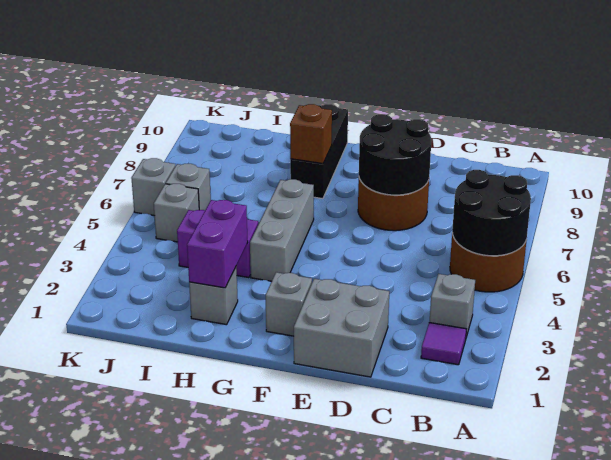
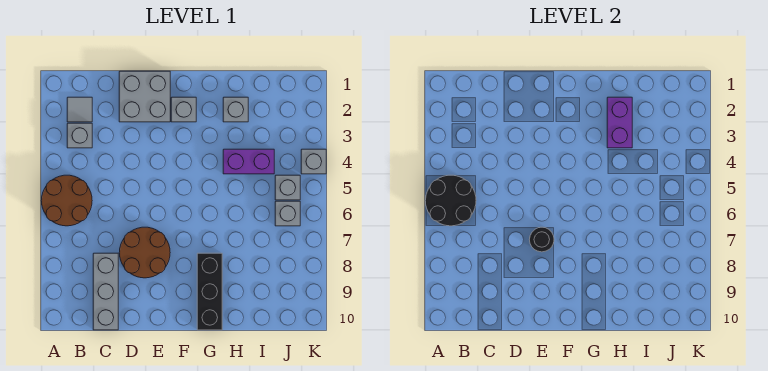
purple tile B2 level 1 -> grey tile B2 level 1
black round brick D7:E8 level 2 -> black round brick E7 level 2
grey brick G4:G6 level 1 -> grey brick C8:C10 level 1
brown brick G8 level 2 -> none
grey brick K6 level 1 -> grey brick K4 level 1

